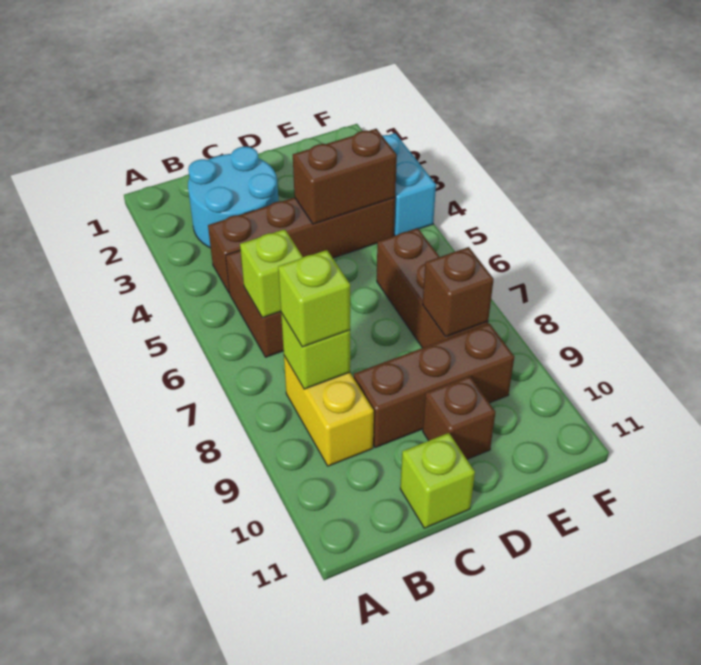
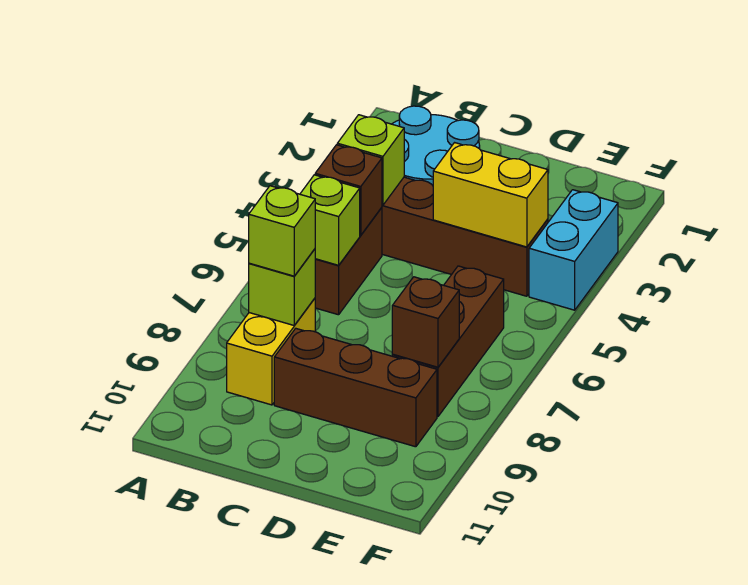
lime brick C11 level 1 -> lime brick B4 level 2
brown brick D4:E4 level 2 -> yellow brick D4:E4 level 2
brown brick D10 level 1 -> brown brick B5 level 2

